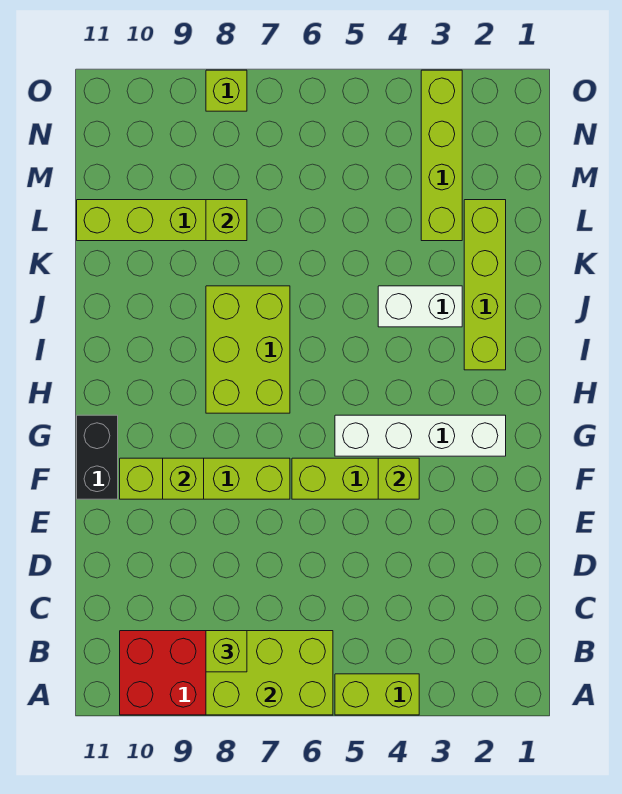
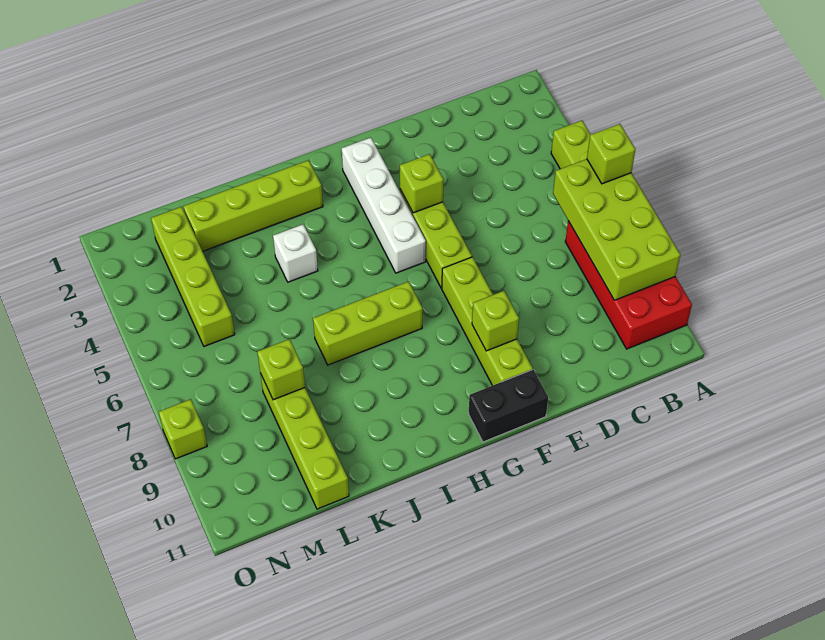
lime brick A6:B8 level 2 -> lime brick A6:B9 level 2
lime brick B8 level 3 -> lime brick A6 level 3
lime brick H7:J8 level 1 -> lime brick H7:J7 level 1
white brick J3:J4 level 1 -> white brick J4 level 1
lime brick L3:O3 level 1 -> lime brick M2:M5 level 1

